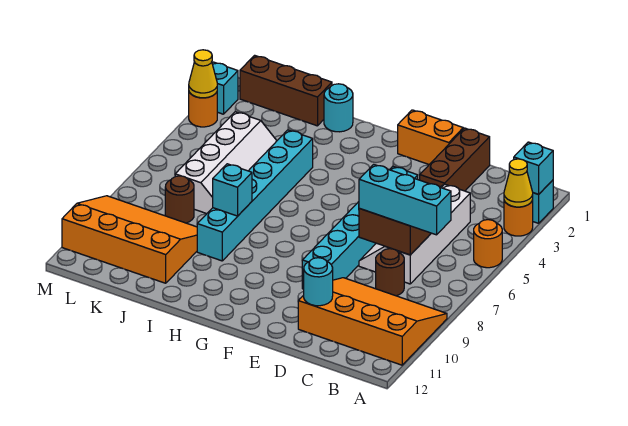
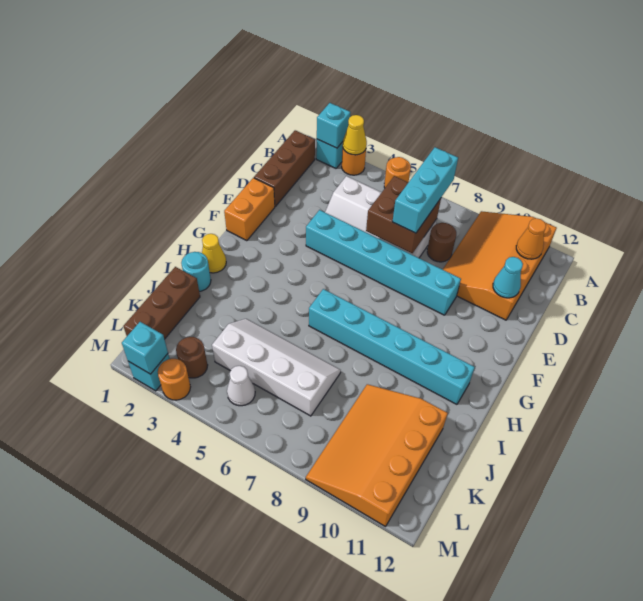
none -> orange cone B11 level 2
brown brick D1:D3 level 1 -> brown brick B1:D1 level 1
cyan round brick D11 level 2 -> cyan cone D11 level 2
cyan brick I4:I9 level 1 -> cyan brick H6:H11 level 1
cyan brick I8 level 2 -> cyan brick M2 level 2
brown round brick K8 level 1 -> brown round brick L3 level 1
none -> white cone L5 level 1
yellow cone M3 level 2 -> yellow cone H1 level 1

